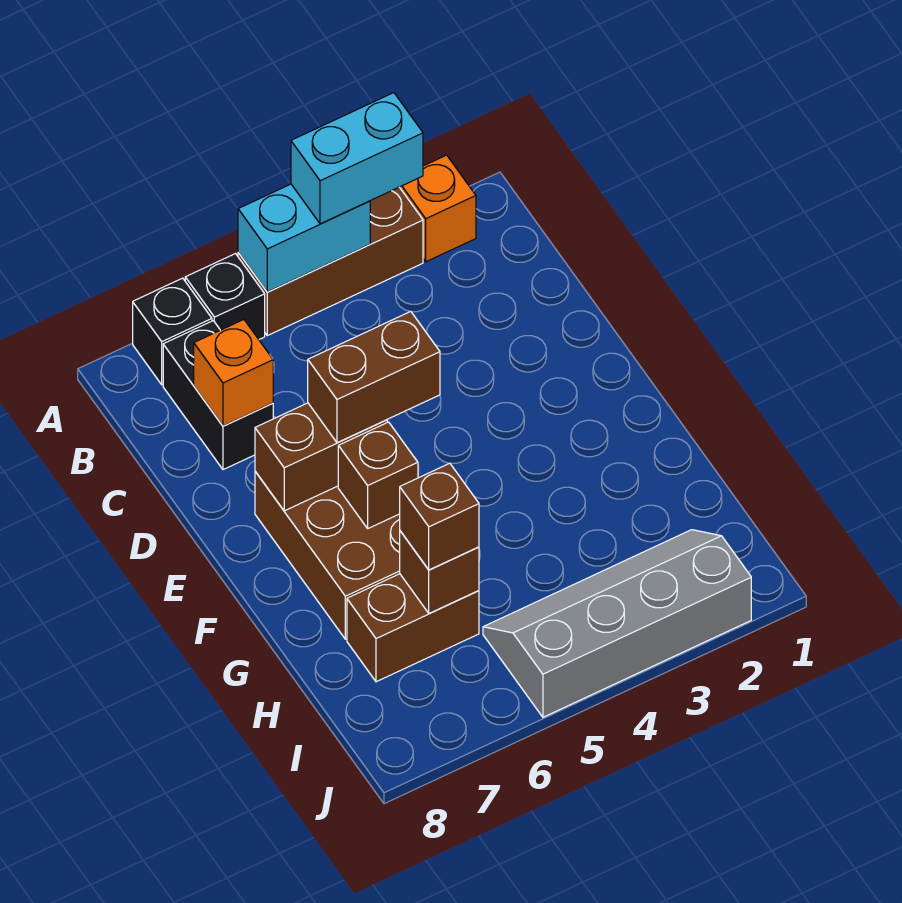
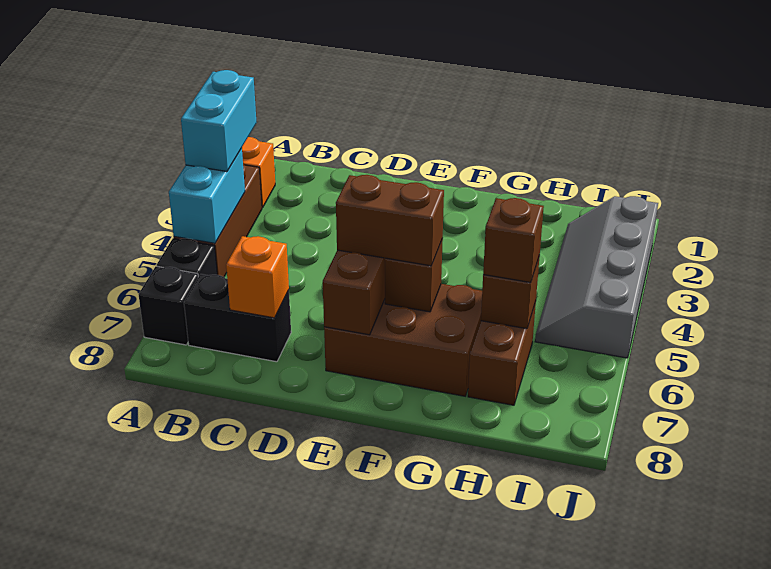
brown brick E5:E6 level 3 -> brown brick E6:F6 level 3

